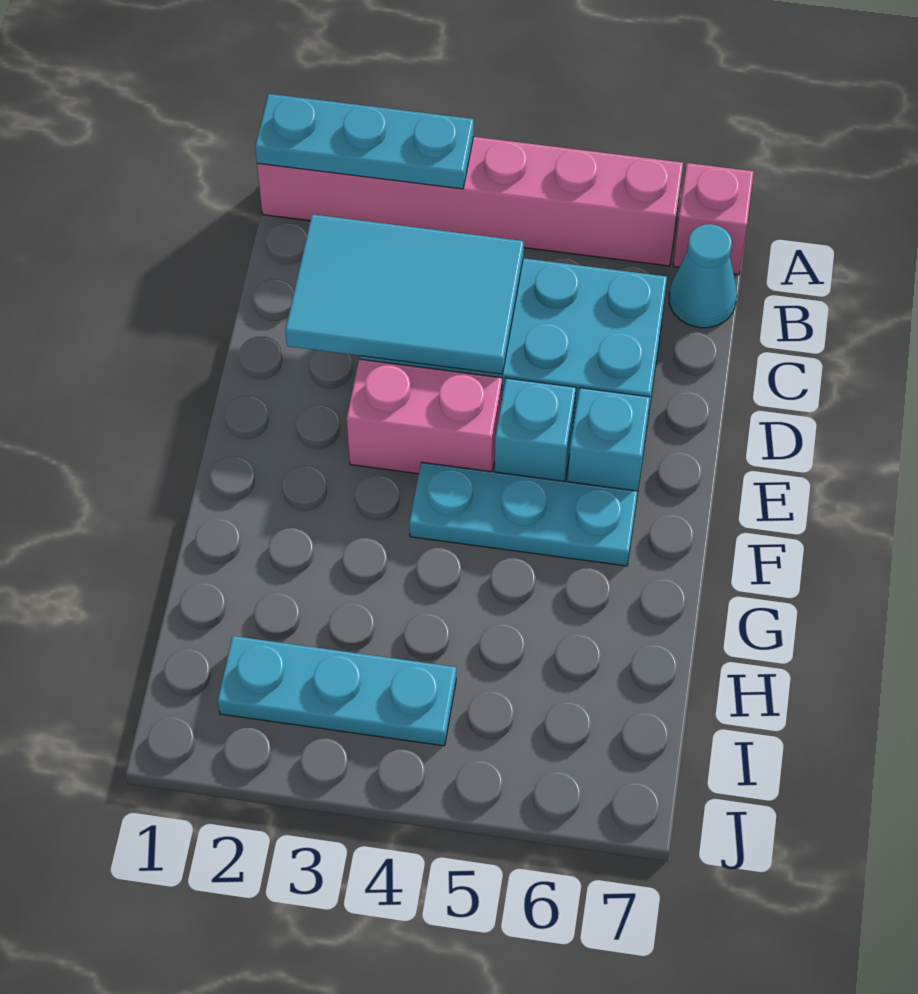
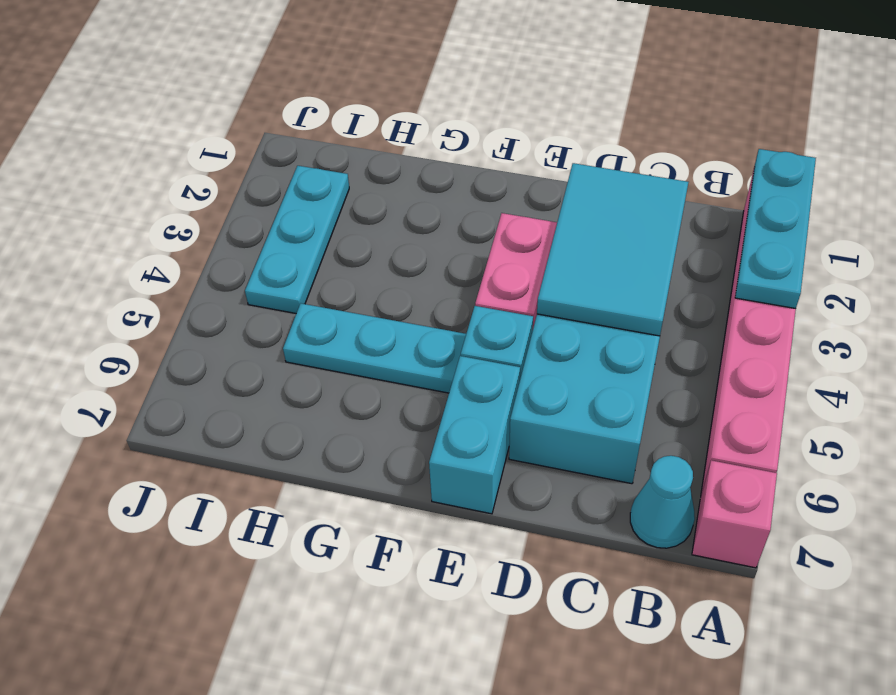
cyan brick E6 level 1 -> cyan brick E6:E7 level 1
cyan plate F4:F6 level 1 -> cyan plate F5:H5 level 1

